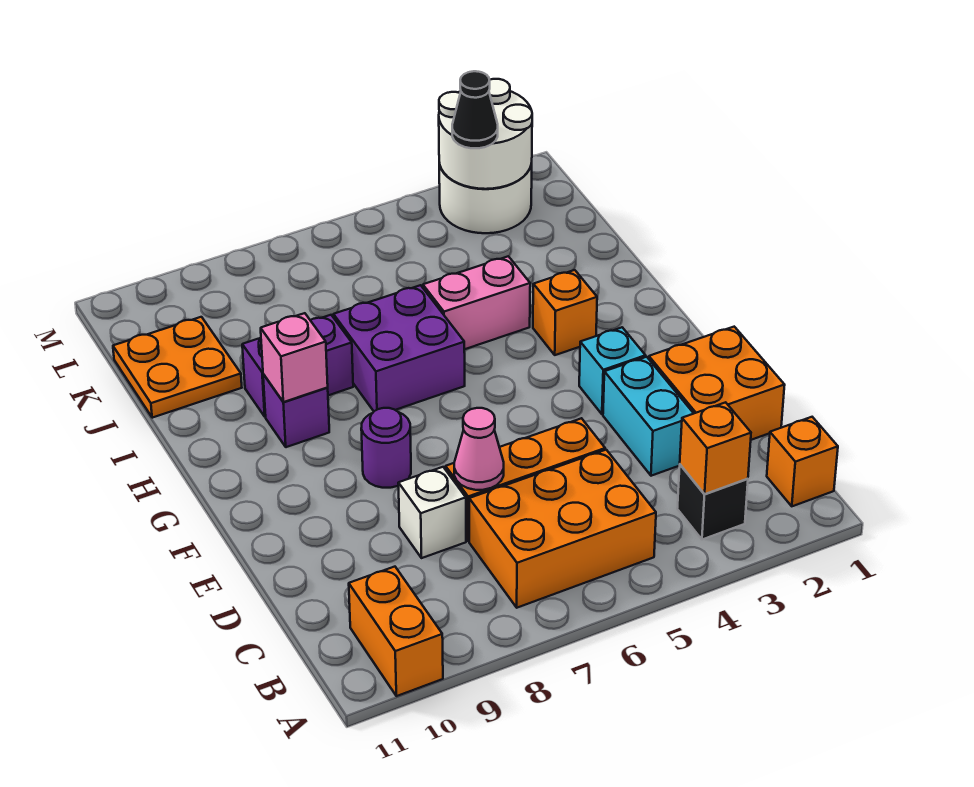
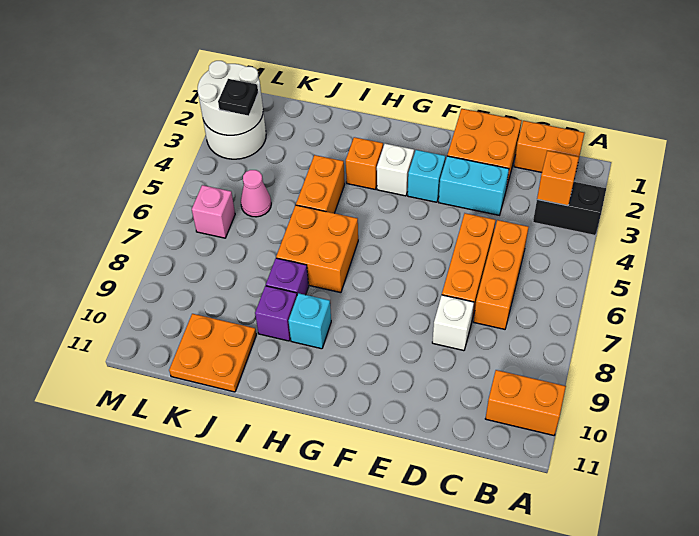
orange brick B1 level 1 -> orange brick B1:C1 level 1
black brick B3 level 1 -> black brick A3:B3 level 1
orange brick B5:C7 level 1 -> orange brick C5:C7 level 1
pink cone D7 level 2 -> pink cone K5 level 1
purple round brick F8 level 1 -> none
none -> white brick G3 level 1
purple brick H6:I7 level 1 -> orange brick H6:I7 level 1
purple brick H9 level 1 -> cyan brick H9 level 1
pink brick H9 level 2 -> pink brick L6 level 1
pink brick I4:I5 level 1 -> orange brick I4:I5 level 1
black cone L3 level 3 -> black plate L3 level 3

